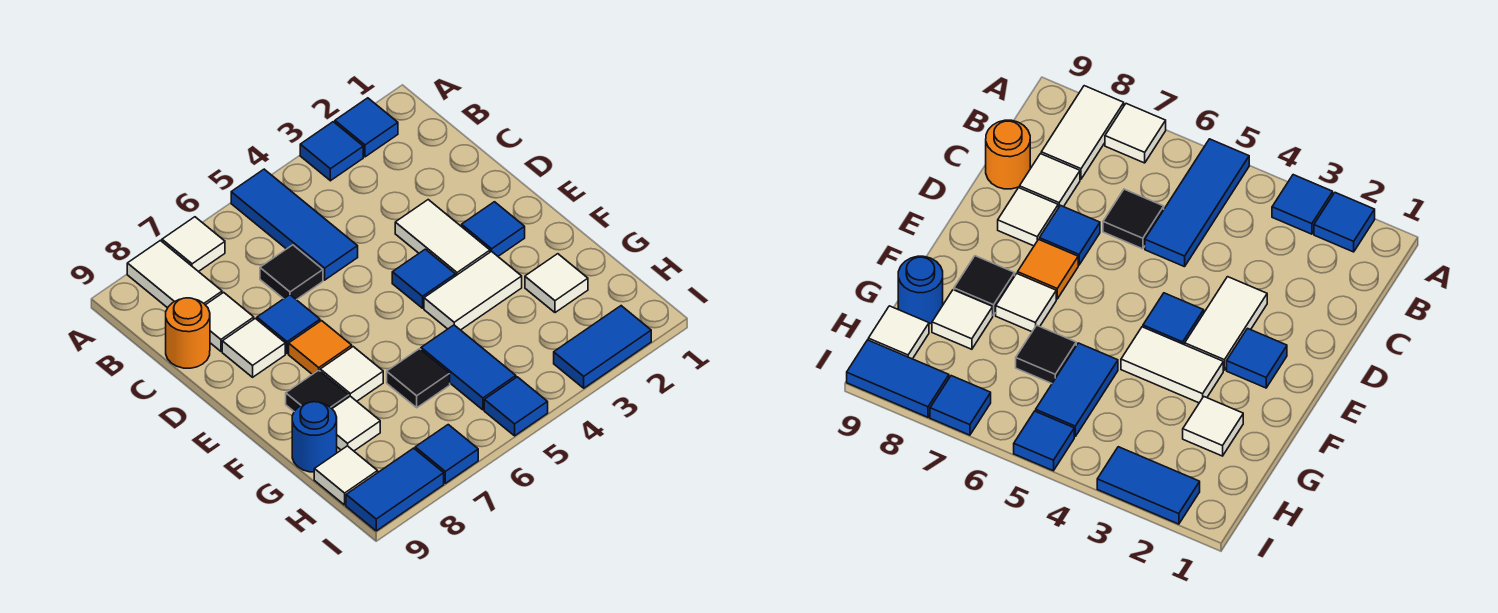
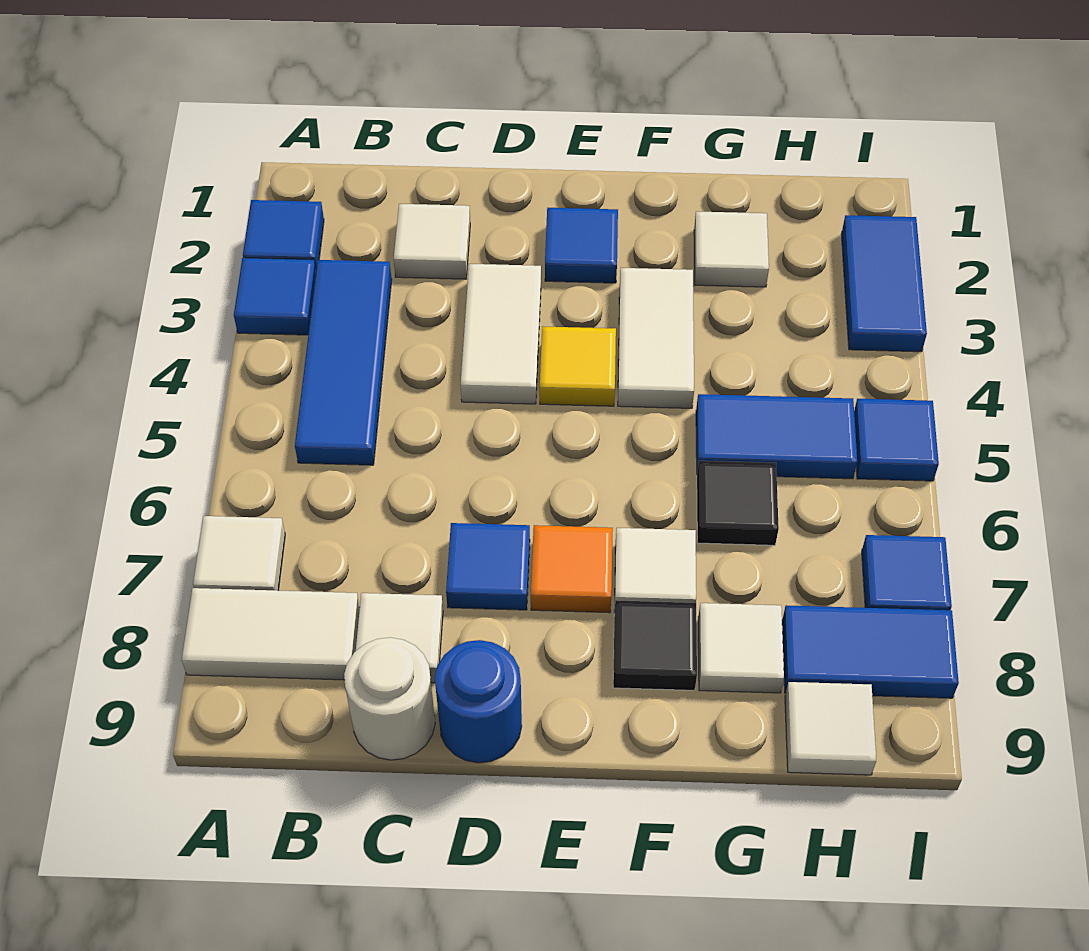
blue tile A5:C5 level 1 -> blue tile B3:B5 level 1
black tile C6 level 1 -> none
orange round brick C9 level 1 -> white round brick C9 level 1
white tile D3:E3 level 1 -> white tile D3:D4 level 1
white tile D8 level 1 -> white tile C2 level 1
blue tile E4 level 1 -> yellow tile E4 level 1
blue round brick G9 level 1 -> blue round brick D9 level 1
blue tile I8:I9 level 1 -> blue tile H8:I8 level 1

